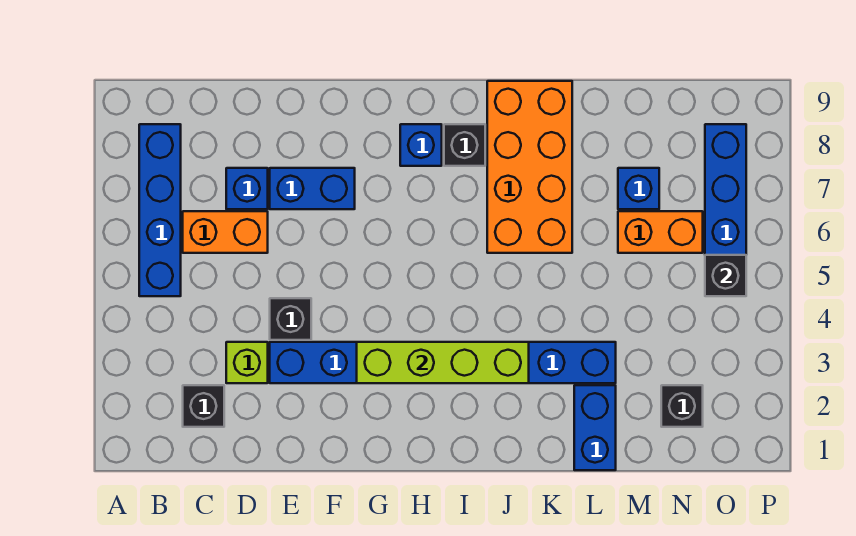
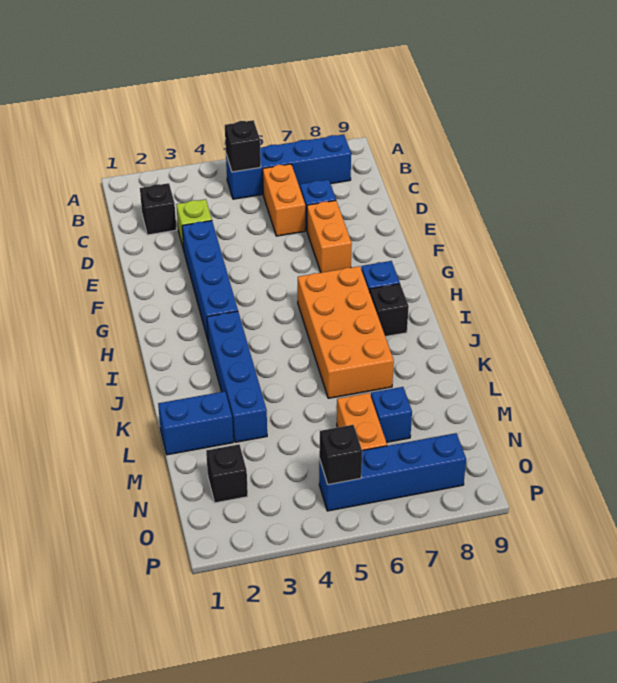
black brick E4 level 1 -> black brick B5 level 2
blue brick E7:F7 level 1 -> orange brick E7:F7 level 1
lime brick G3:J3 level 2 -> none
orange brick J6:K9 level 1 -> orange brick H6:K7 level 1

